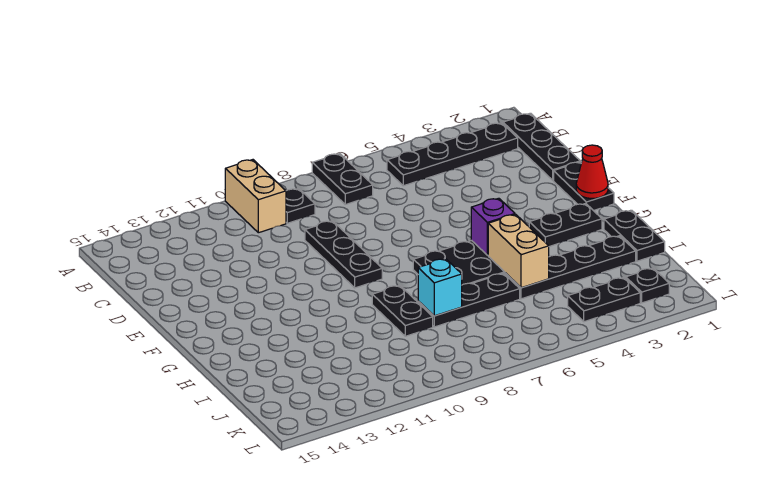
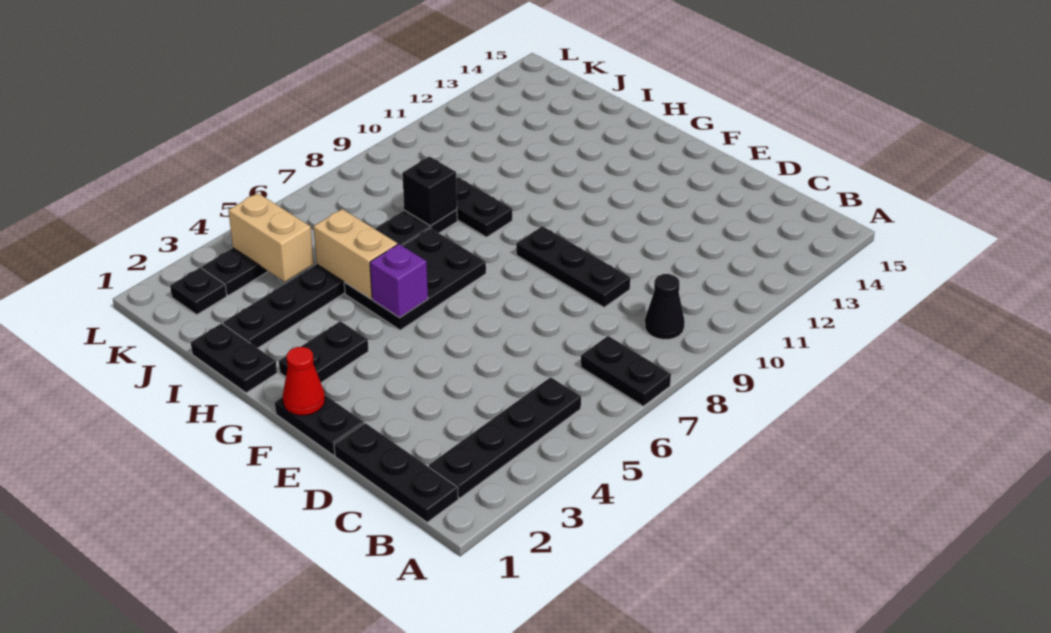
tan brick A10:B10 level 1 -> tan brick J4:K4 level 2
black plate B9 level 1 -> black cone B9 level 1
cyan brick I8 level 2 -> black brick I8 level 2

